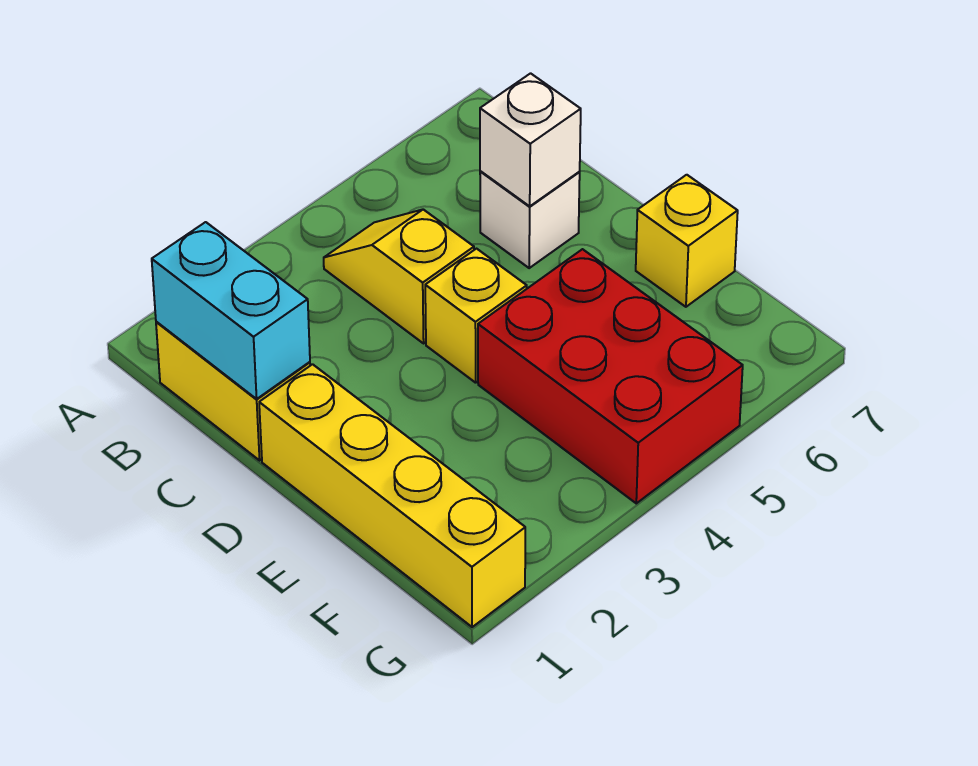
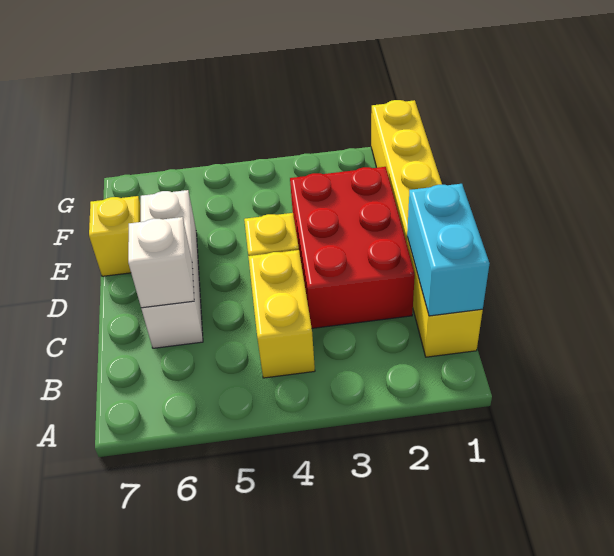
yellow slope B4:C4 level 1 top C -> yellow brick B4:C4 level 1
white brick C6 level 1 -> white brick C6:E6 level 1
red brick E4:G5 level 1 -> red brick C2:E3 level 1

